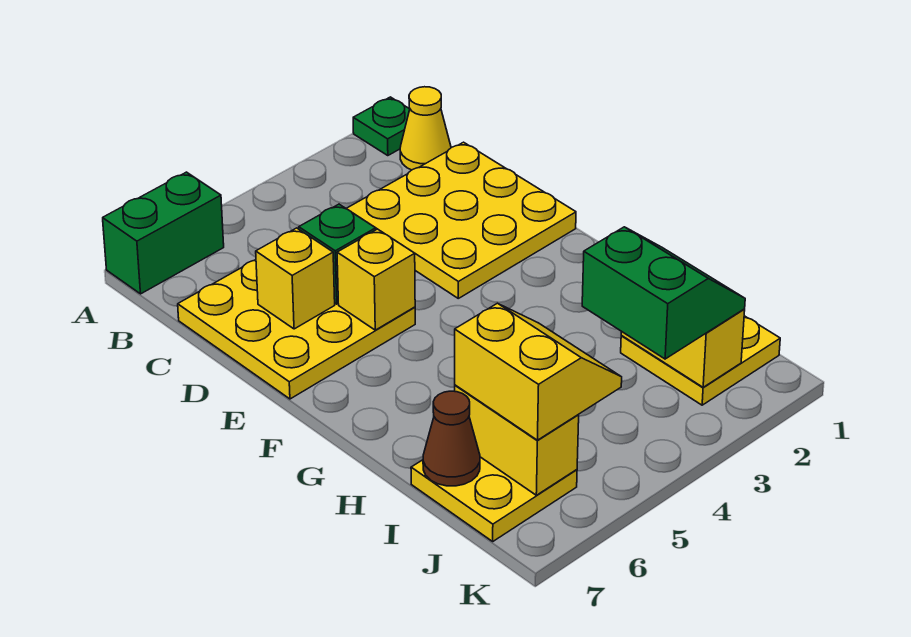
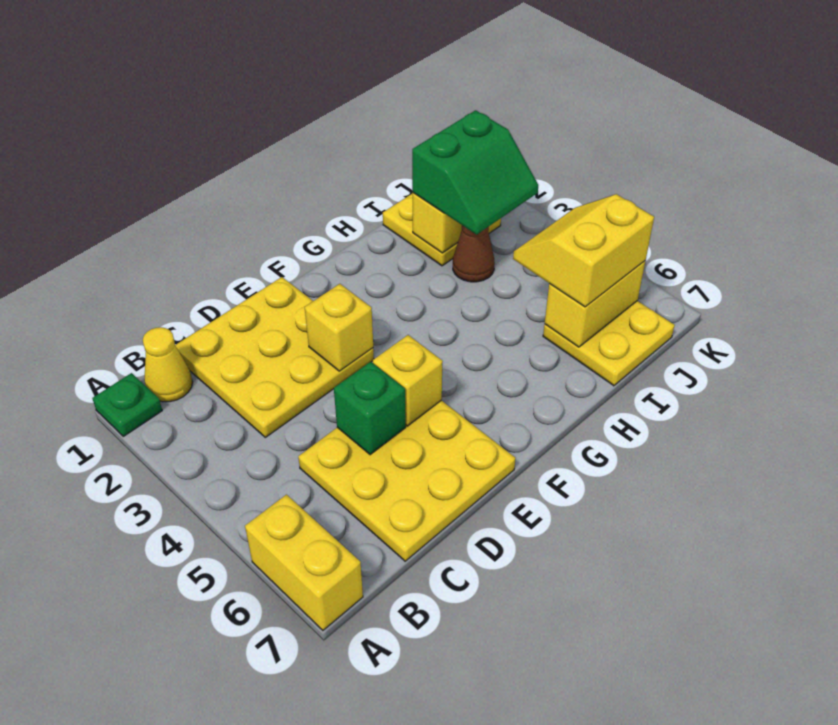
green brick A6:A7 level 1 -> yellow brick A6:A7 level 1
yellow brick D6 level 2 -> yellow brick E3 level 2
green slope I2:J3 level 3 top 3 -> green slope I2:J3 level 3 top 2
brown cone I7 level 2 -> brown cone I3 level 1

